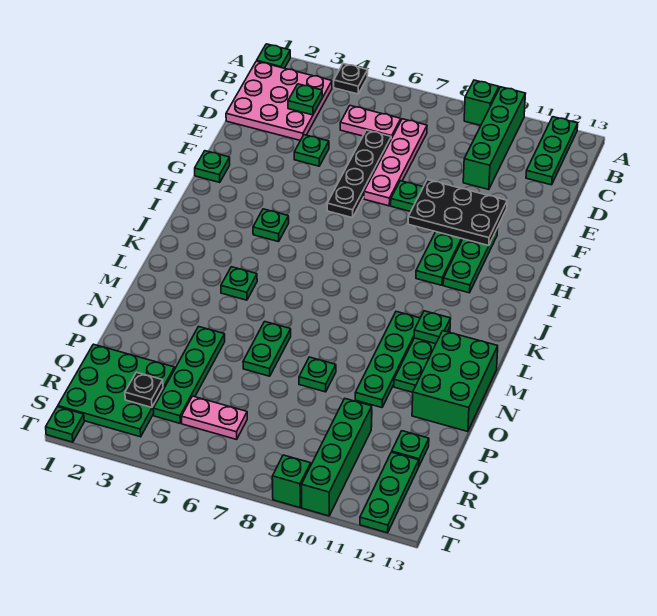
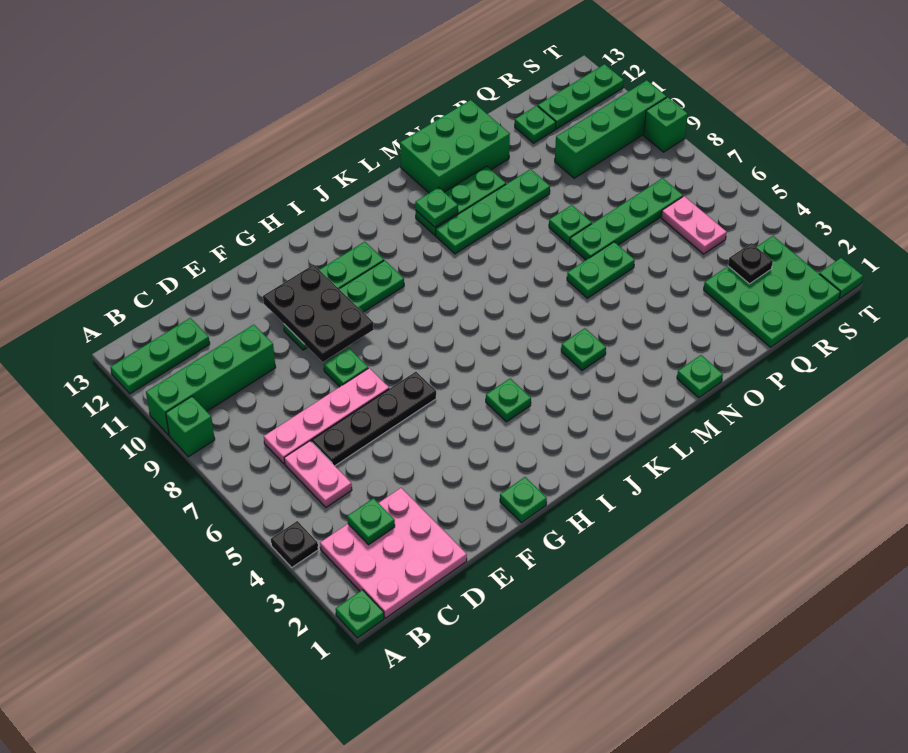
green plate E4 level 1 -> green plate N1 level 1
green plate O4:R4 level 1 -> green plate O7:R7 level 1

